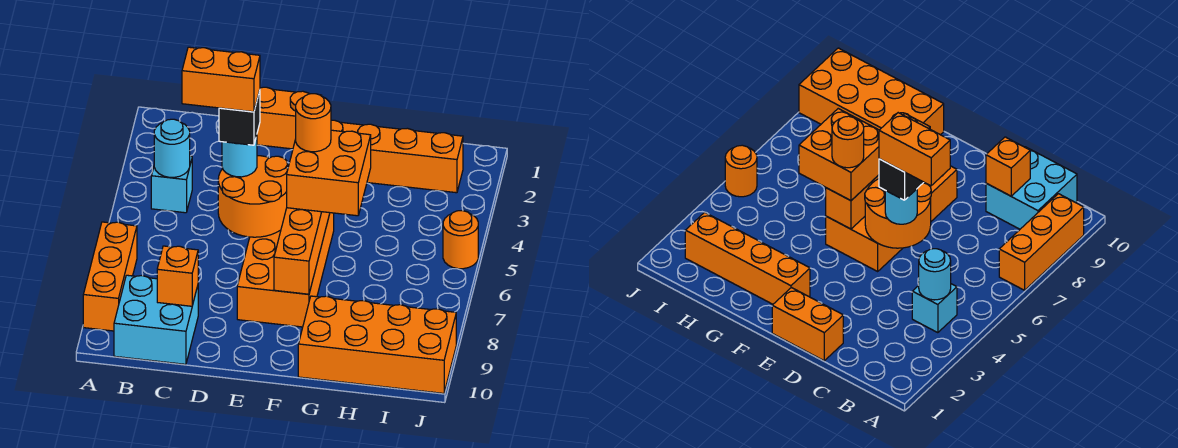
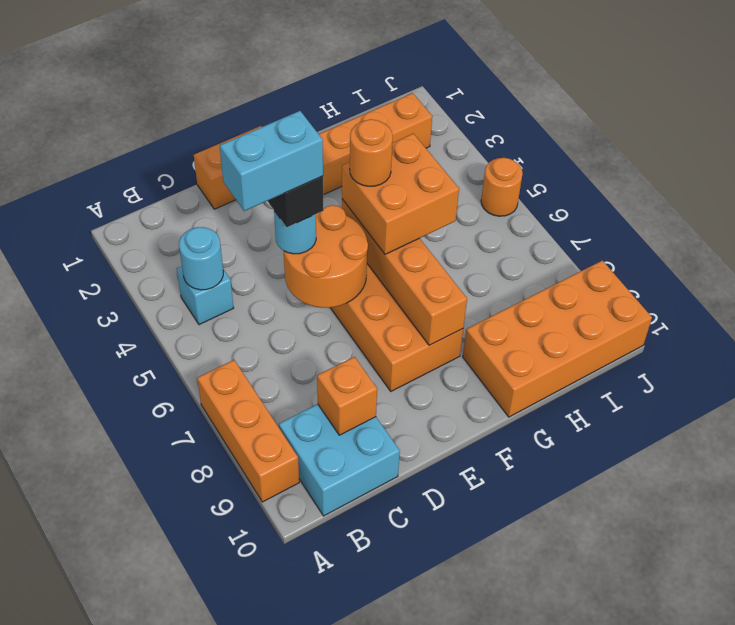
orange brick C5:D5 level 5 -> cyan brick C5:D5 level 5

